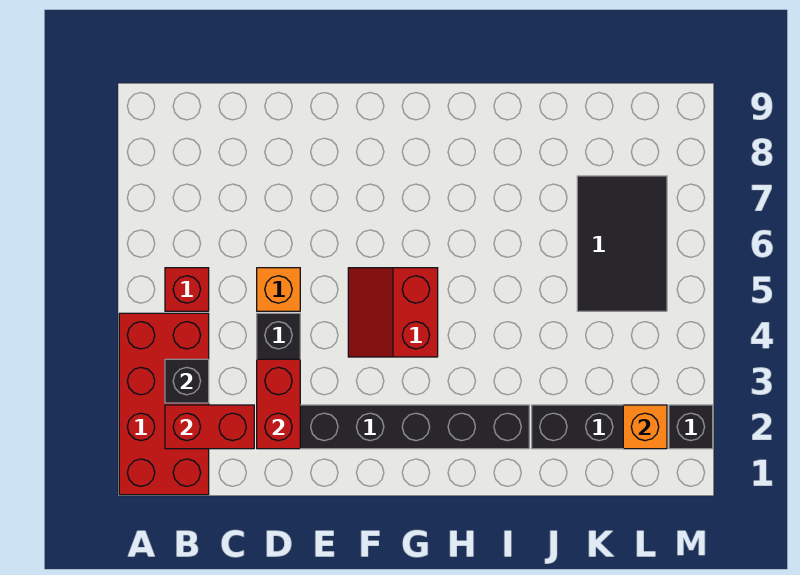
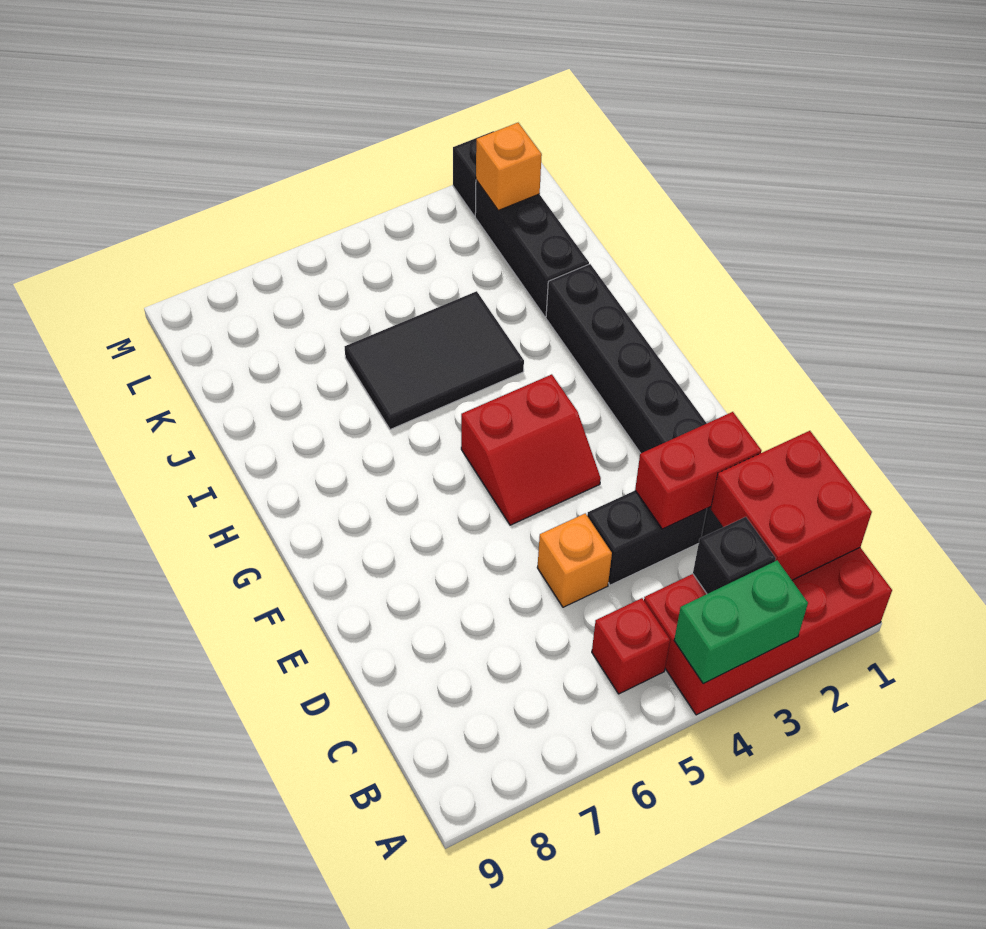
none -> green brick A3:A4 level 2
red brick B2:C2 level 2 -> red brick B1:C2 level 2
black tile K5:L7 level 1 -> black tile I4:J6 level 1

